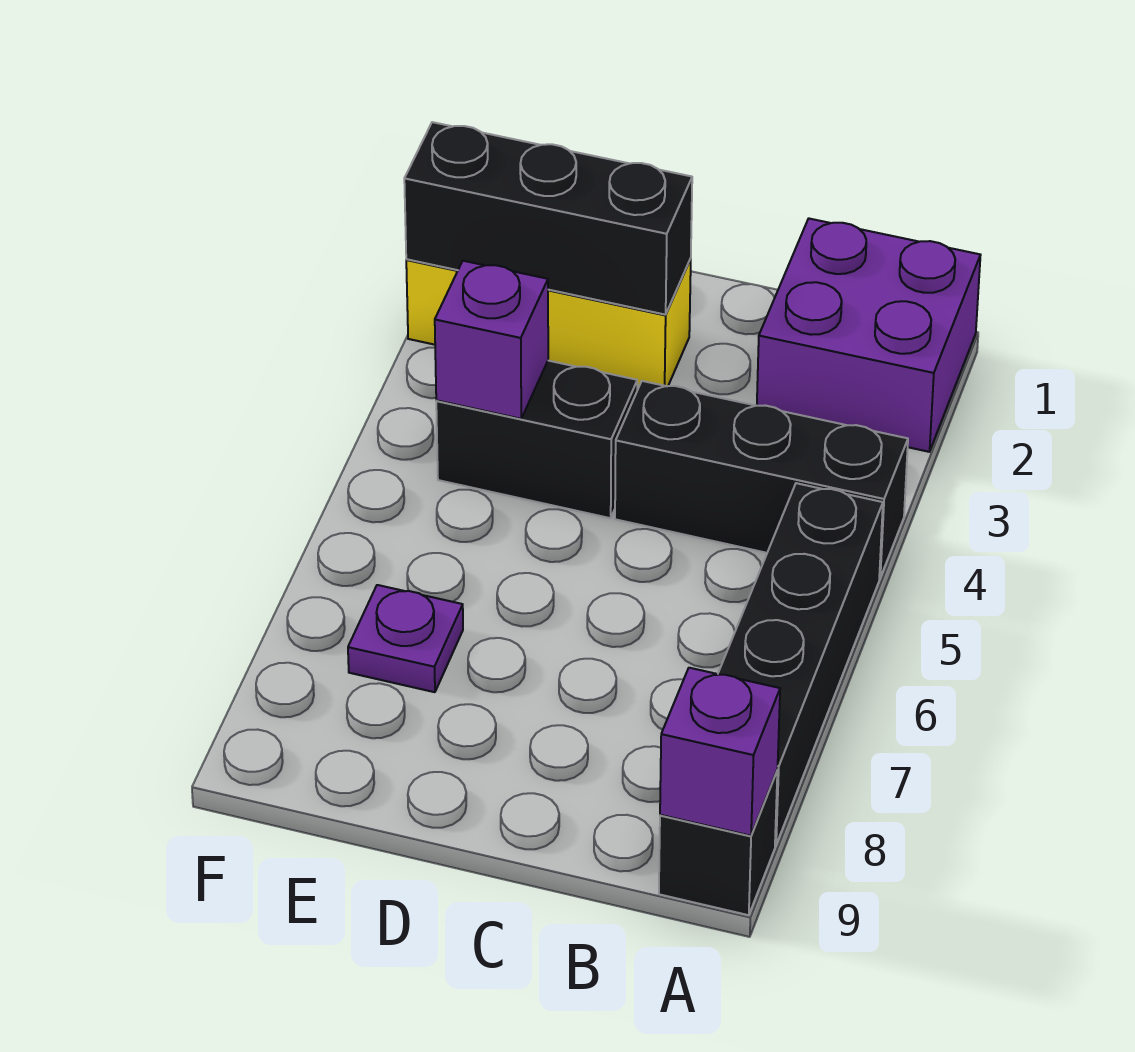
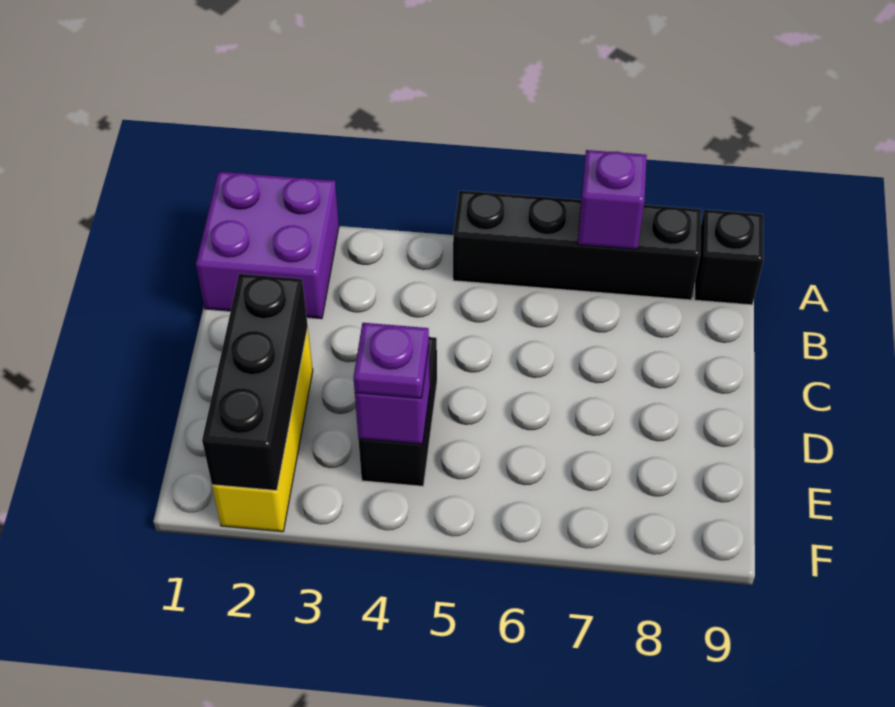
black brick A4:C4 level 1 -> none
purple brick A9 level 2 -> purple brick A7 level 2
purple plate E7 level 1 -> purple plate E4 level 3

